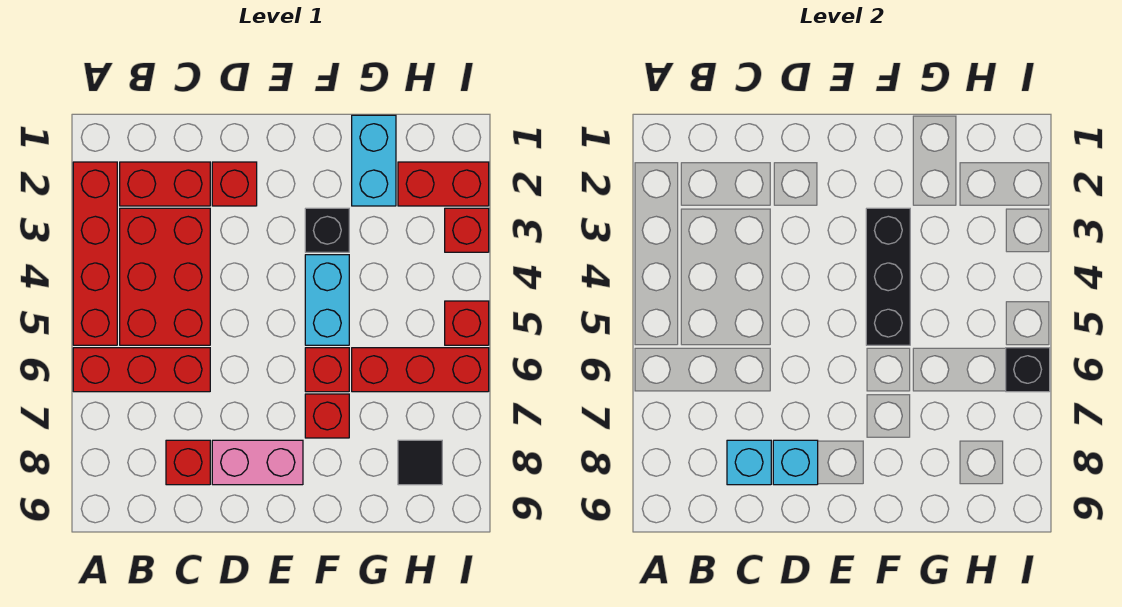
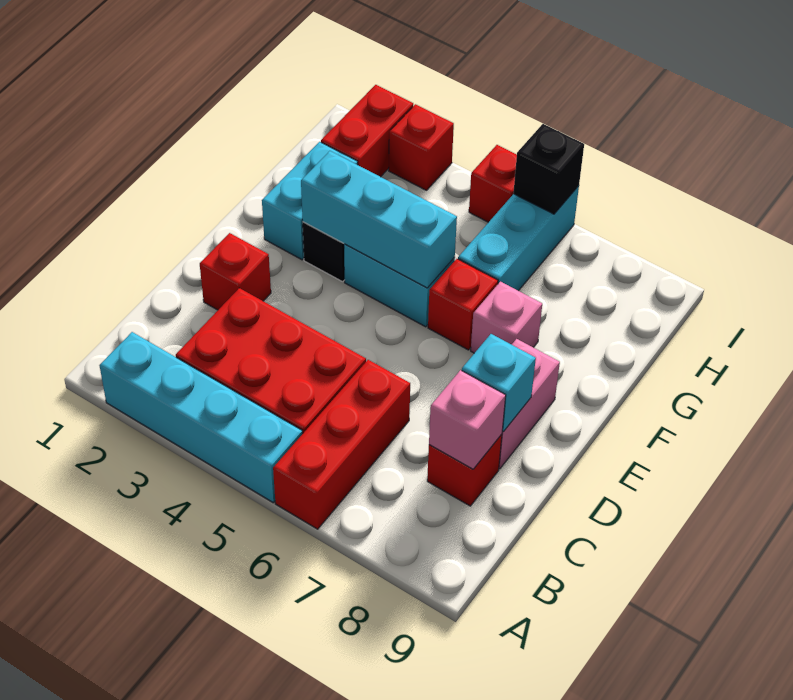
red brick A2:A5 level 1 -> cyan brick A2:A5 level 1
red brick B2:C2 level 1 -> none
cyan brick C8 level 2 -> pink brick C8 level 2
black brick F3:F5 level 2 -> cyan brick F3:F5 level 2
red brick F7 level 1 -> pink brick F7 level 1
cyan brick G1:G2 level 1 -> cyan brick F2:G2 level 1
red brick G6:I6 level 1 -> cyan brick G6:I6 level 1
black tile H8 level 1 -> none

